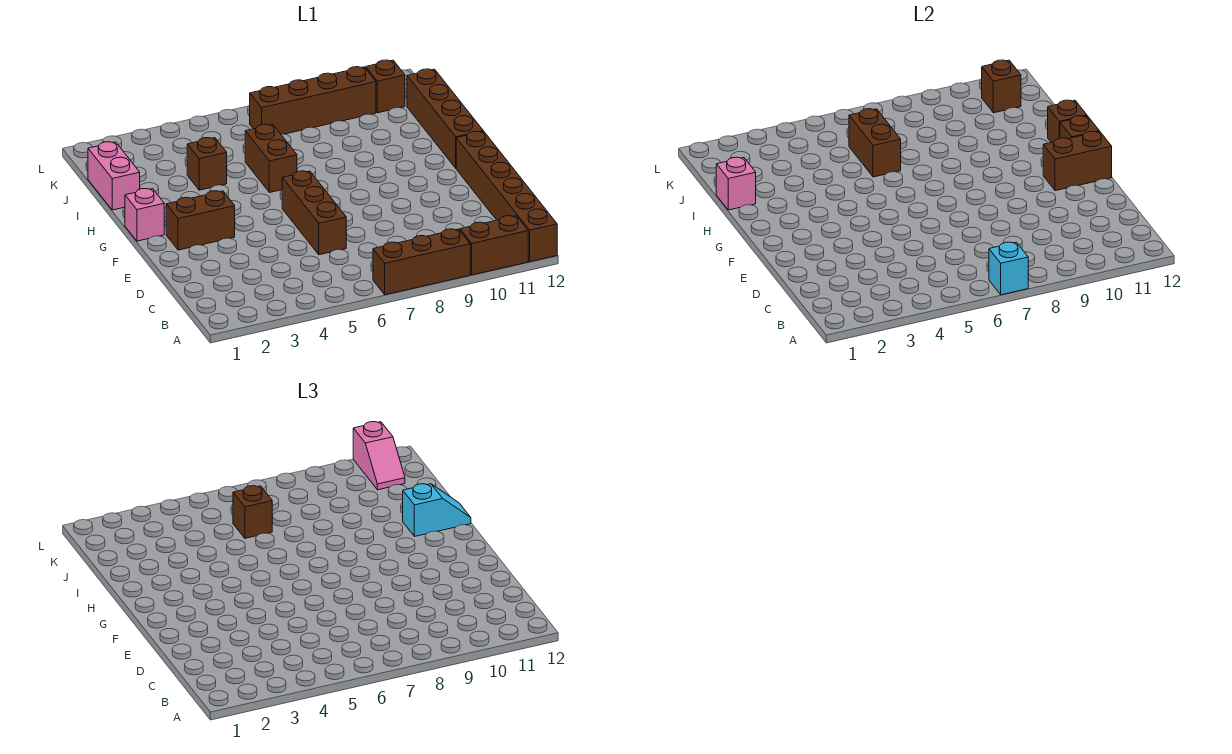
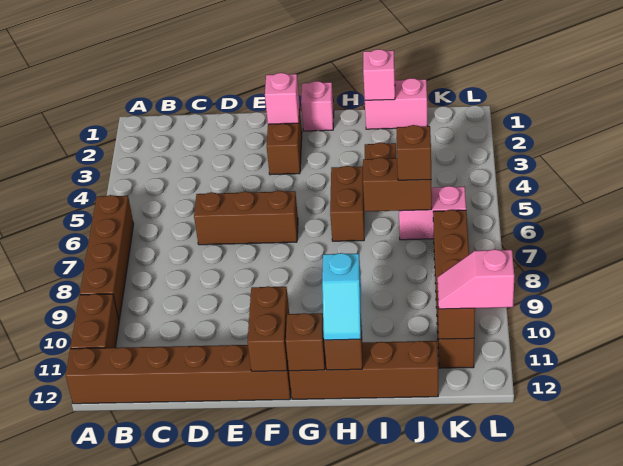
brown brick A7:A9 level 1 -> brown brick A6:A9 level 1
cyan brick A7 level 2 -> none
none -> pink brick F2 level 2
brown brick H6:I6 level 1 -> brown brick H5:H6 level 1
none -> pink brick J6:K6 level 1

